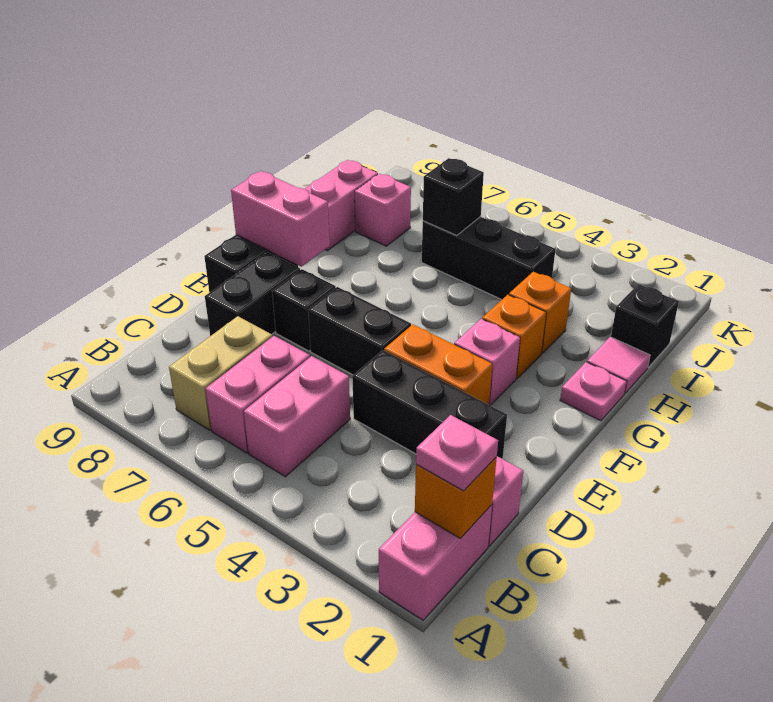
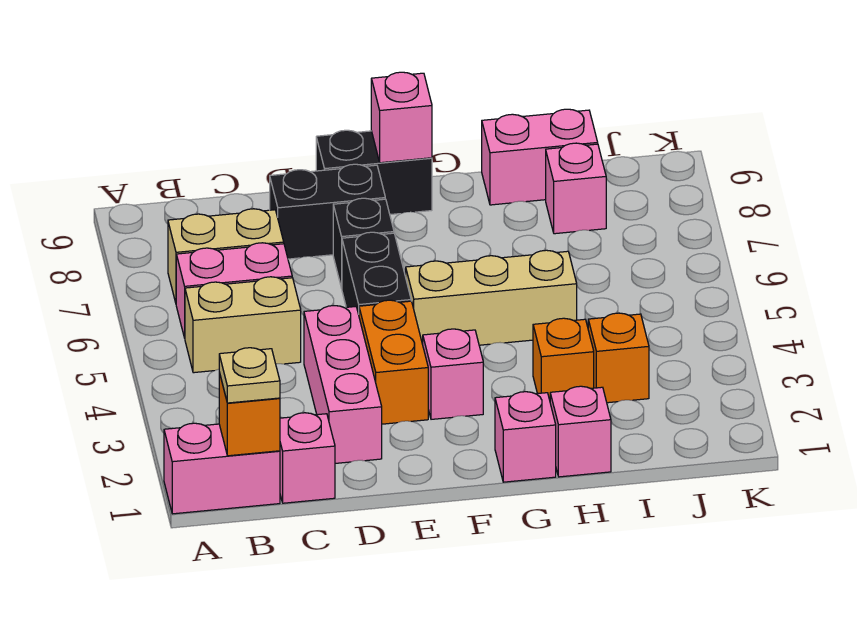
pink plate B1 level 3 -> tan plate B1 level 3
pink brick B5:C5 level 1 -> tan brick B5:C5 level 1
black brick D2:D4 level 1 -> pink brick D2:D4 level 1
none -> tan brick F5:H5 level 1
pink brick F8:F9 level 2 -> pink brick F9 level 2
pink plate G1 level 1 -> pink brick G1 level 1
orange brick G3 level 1 -> orange brick I3 level 1
pink tile H1 level 1 -> pink brick H1 level 1
black brick I1 level 1 -> none
black brick I4:I6 level 1 -> none
black brick I6 level 2 -> none

